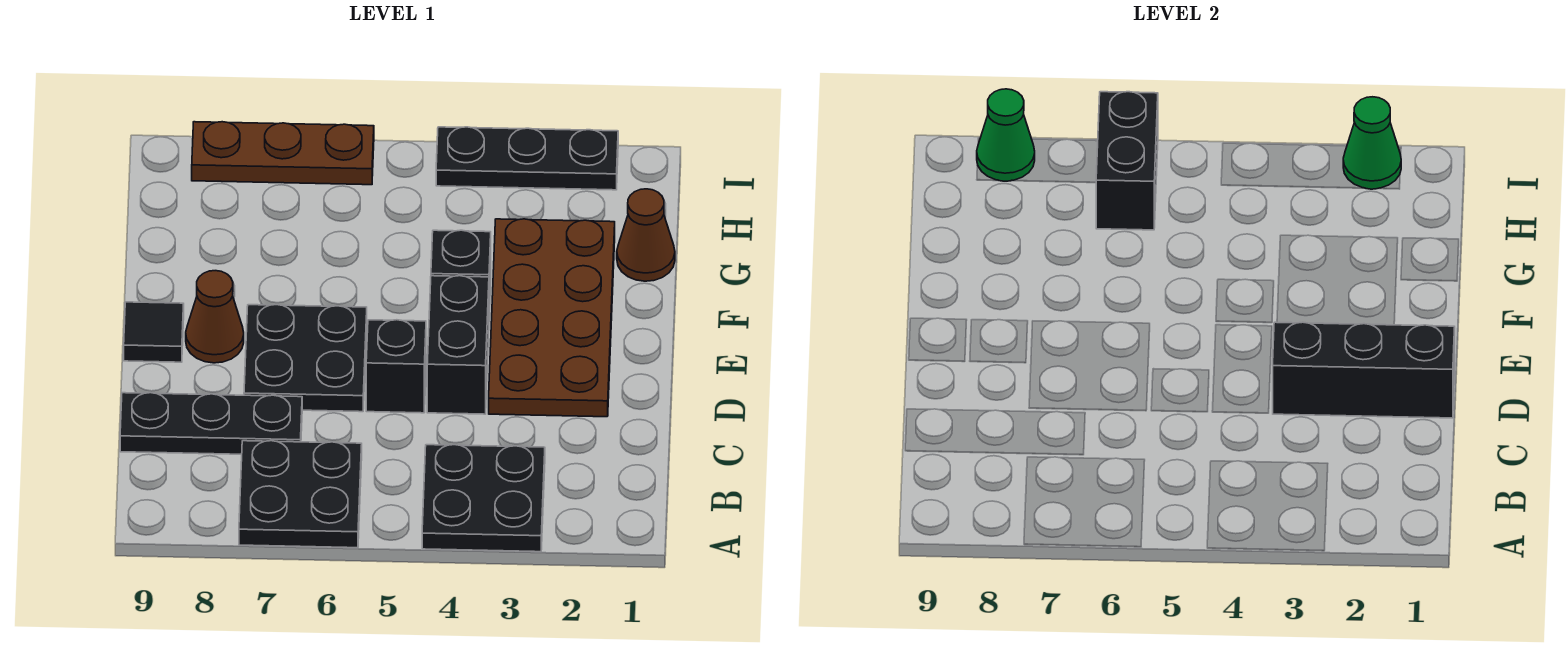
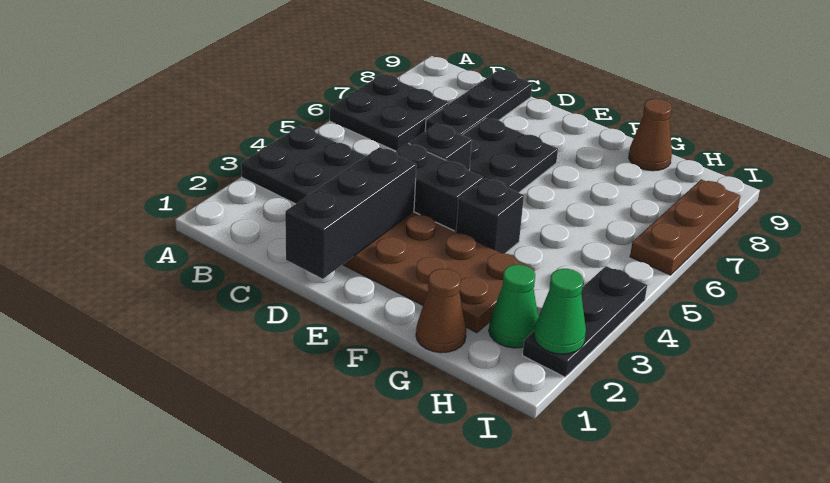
brown cone E8 level 1 -> brown cone G9 level 1
black tile E9 level 1 -> none
black brick H6:I6 level 2 -> none
green cone I8 level 2 -> green cone H2 level 1

